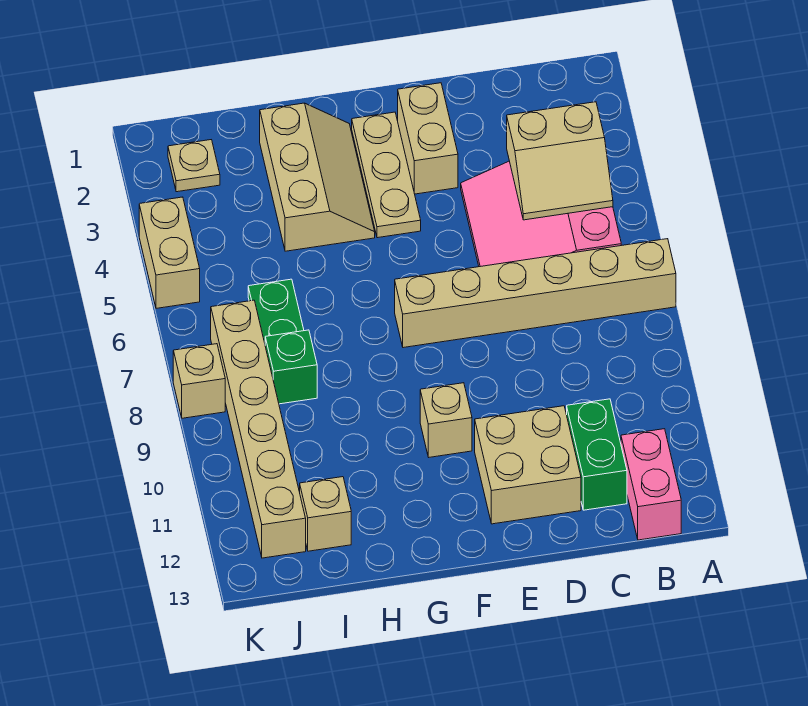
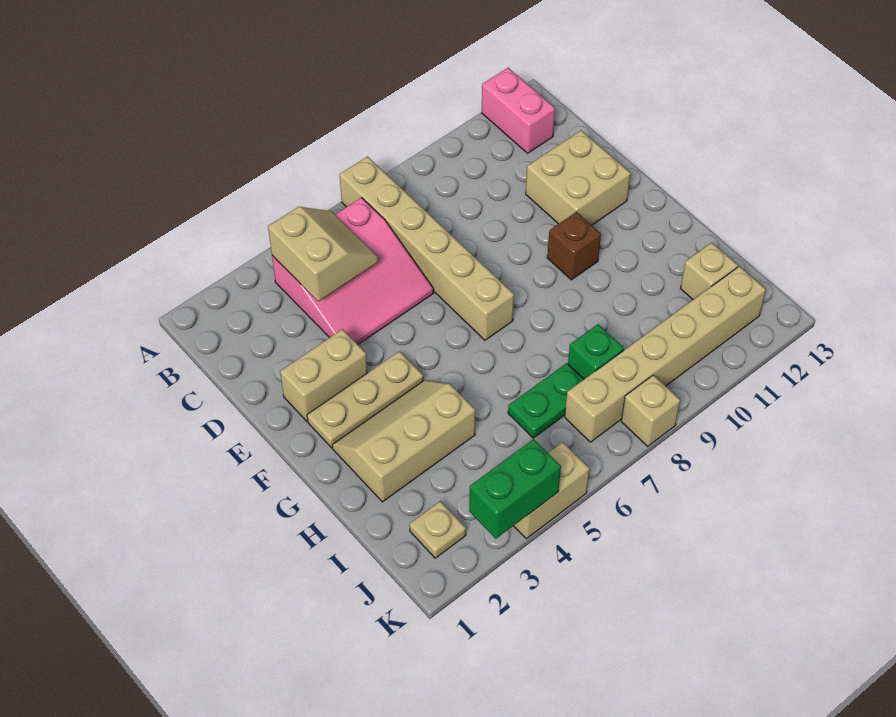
pink brick B12:B13 level 1 -> pink brick A12:B12 level 1
green brick C11:C12 level 1 -> green brick K3:K4 level 2
tan brick F10 level 1 -> brown brick F10 level 1

